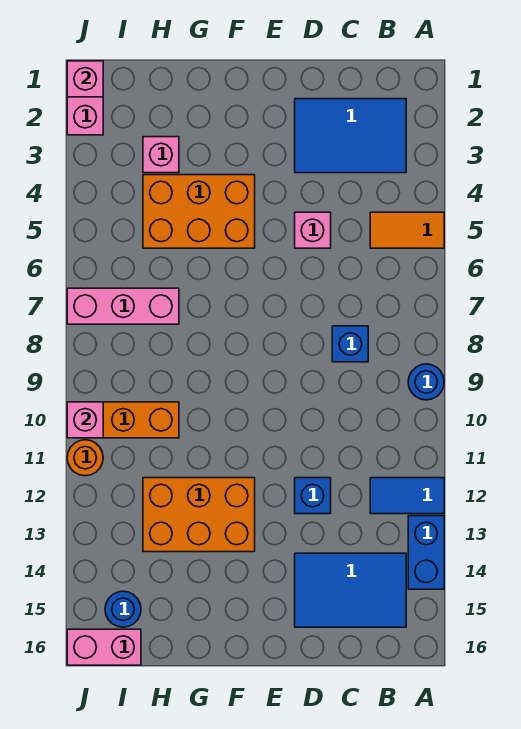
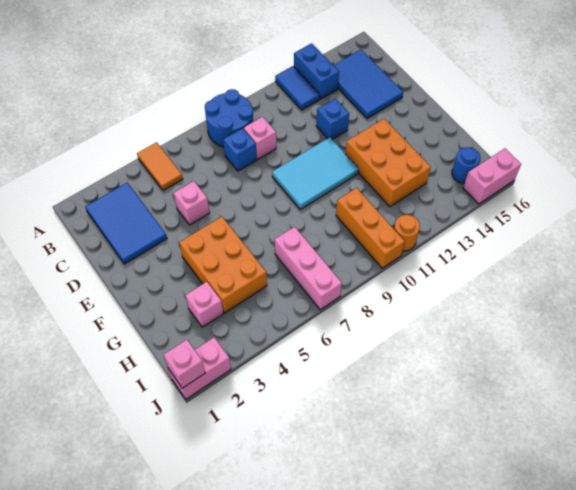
blue round brick A9 level 1 -> blue round brick A8:B9 level 1
blue brick A13:A14 level 1 -> blue brick A13:B13 level 1
none -> cyan tile E9:F11 level 1
pink brick I16:J16 level 1 -> pink brick J15:J16 level 1
pink brick J10 level 2 -> pink brick C9 level 1

